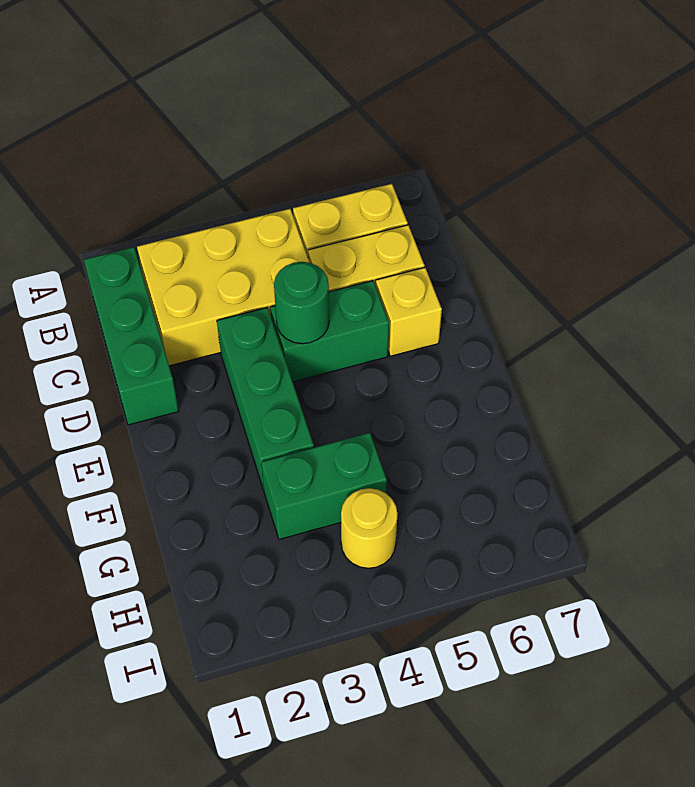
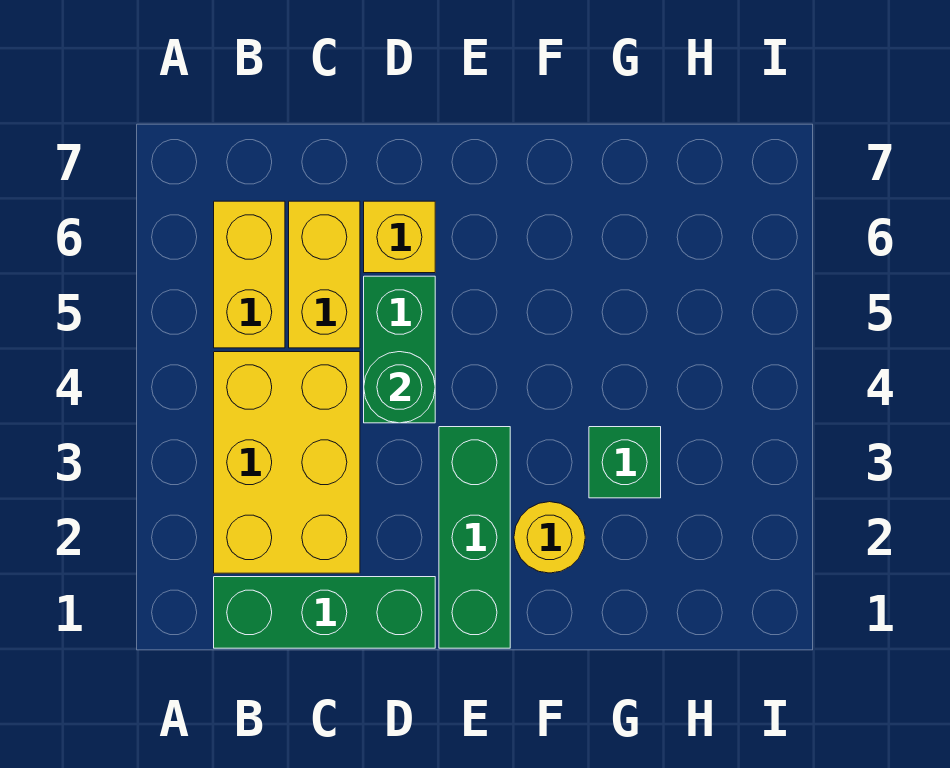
green brick D3:F3 level 1 -> green brick E1:E3 level 1
green brick G3:G4 level 1 -> green brick G3 level 1
yellow round brick H4 level 1 -> yellow round brick F2 level 1

